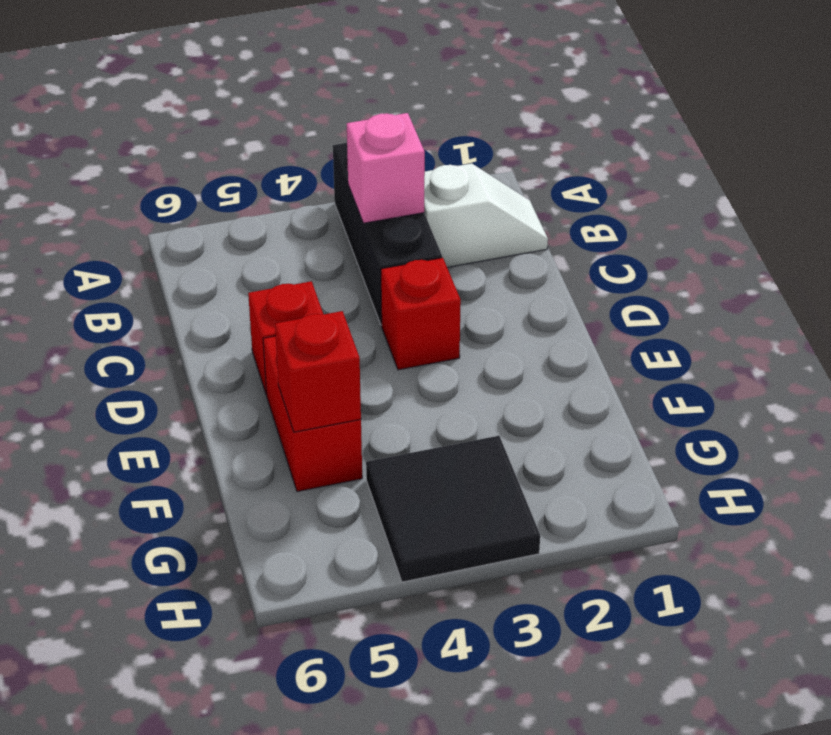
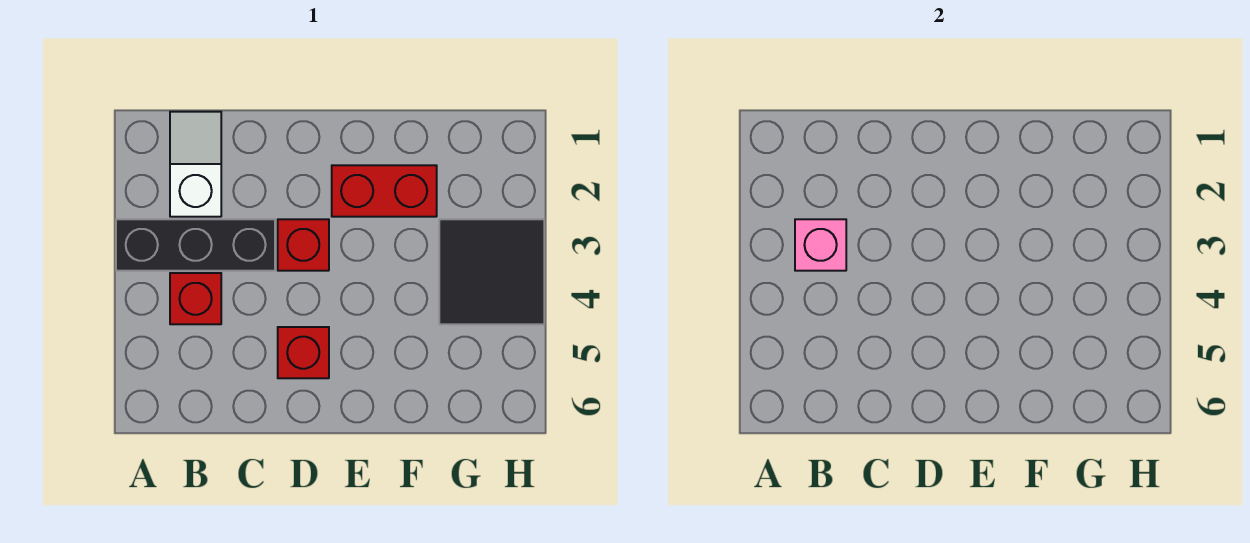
red brick E5:F5 level 1 -> red brick E2:F2 level 1
red brick F5 level 2 -> red brick B4 level 1

